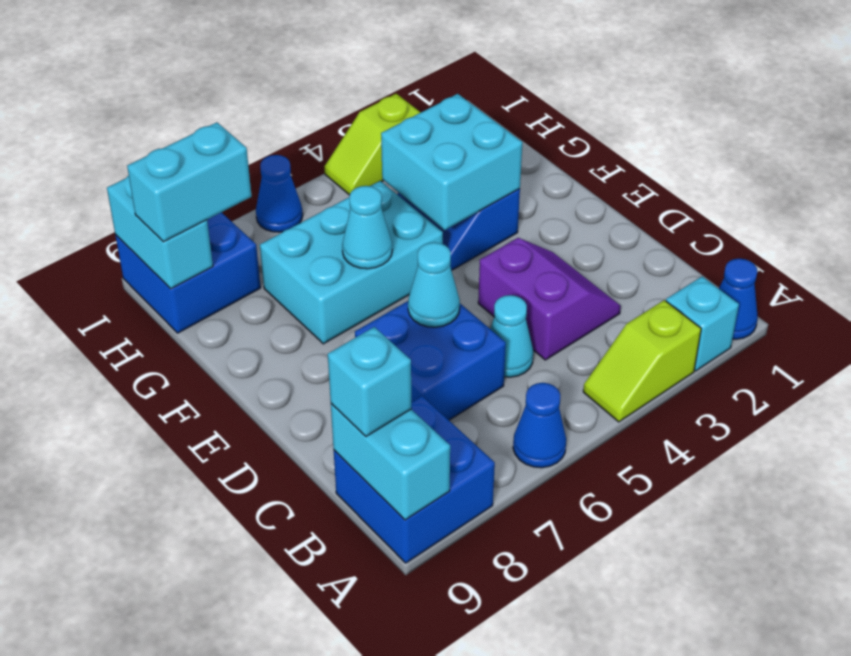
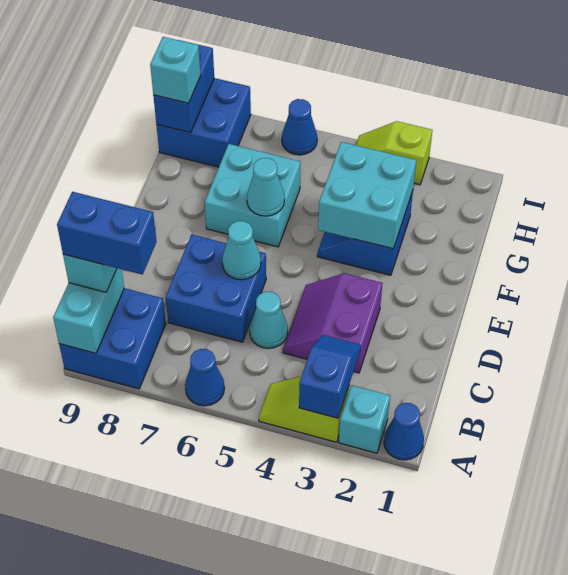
none -> blue slope A3:B3 level 2 top A
none -> blue brick B8:B9 level 4
purple slope C3:D4 level 1 top 4 -> purple slope C3:D4 level 1 top 3
cyan brick F5:G7 level 1 -> cyan brick F6:G7 level 1
cyan brick H8:H9 level 3 -> cyan brick H9 level 3
cyan brick H9:I9 level 2 -> blue brick H9:I9 level 2

